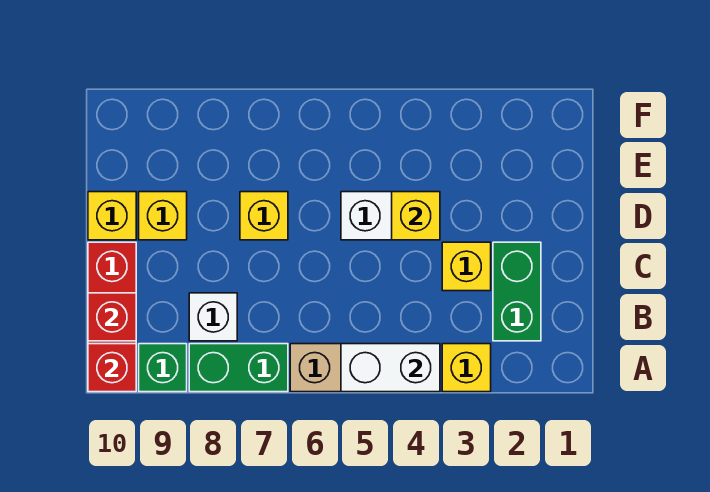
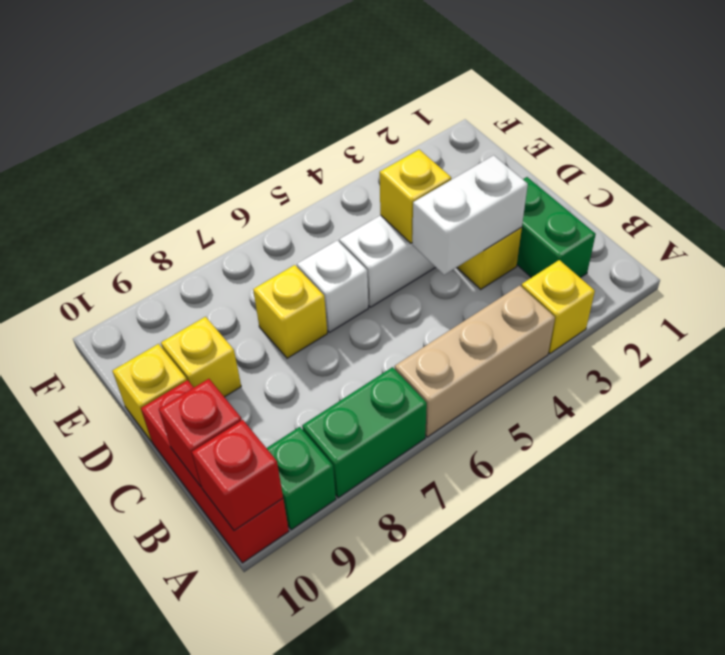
white brick A4:A5 level 2 -> white brick C3:C4 level 2
white brick B8 level 1 -> white brick D6 level 1

